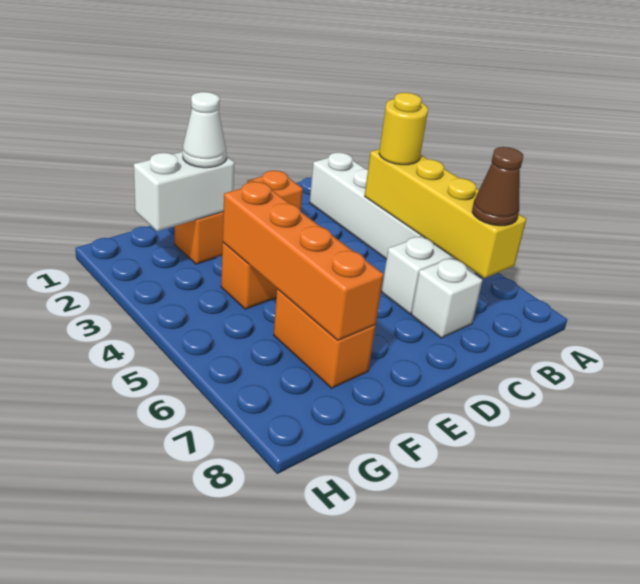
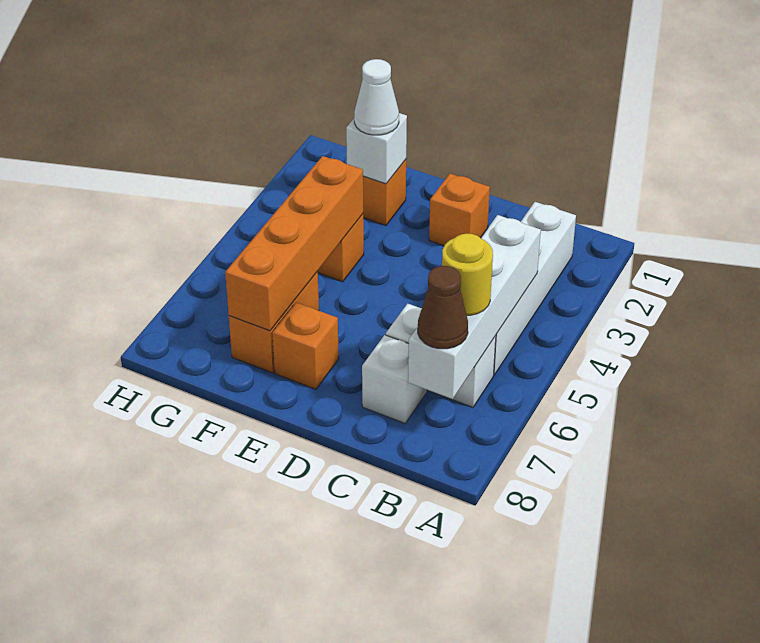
yellow brick B4:B7 level 2 -> white brick B4:B7 level 2
yellow round brick B4 level 3 -> yellow round brick B6 level 3
none -> orange brick E7 level 1
white brick F2:G2 level 2 -> white brick F2 level 2

